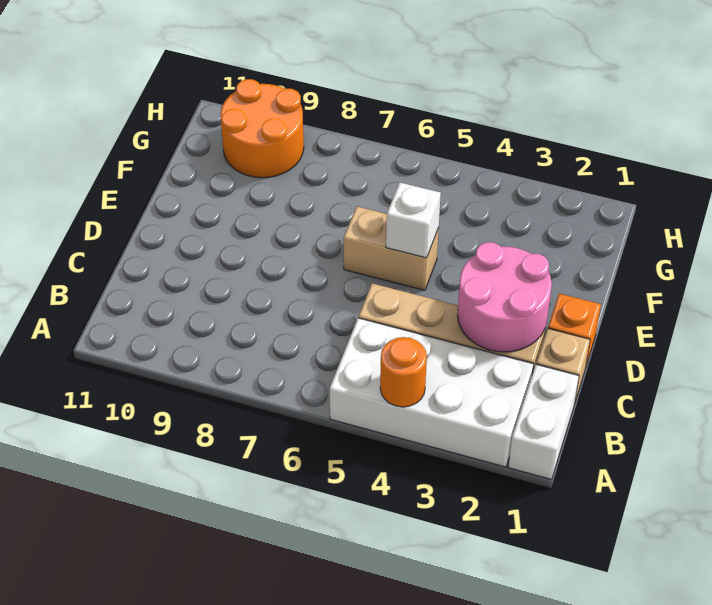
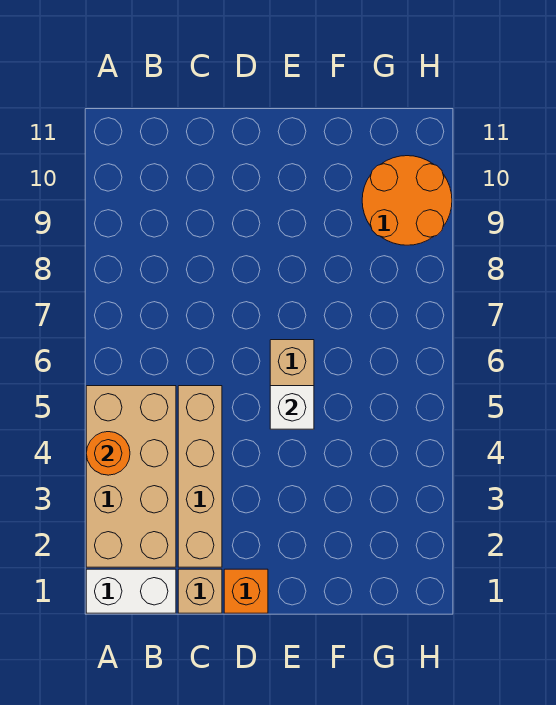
white brick A2:B5 level 1 -> tan brick A2:B5 level 1
pink round brick C2:D3 level 2 -> none

